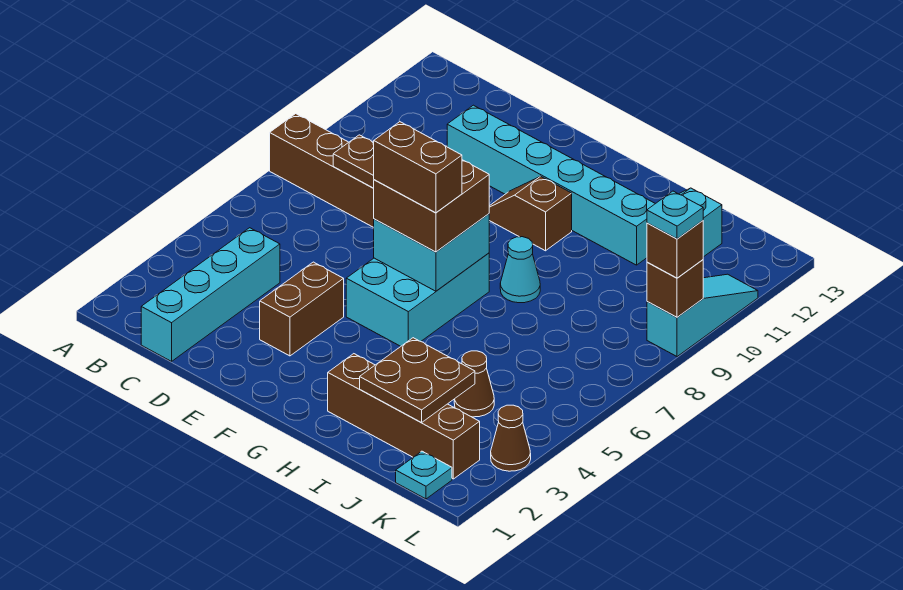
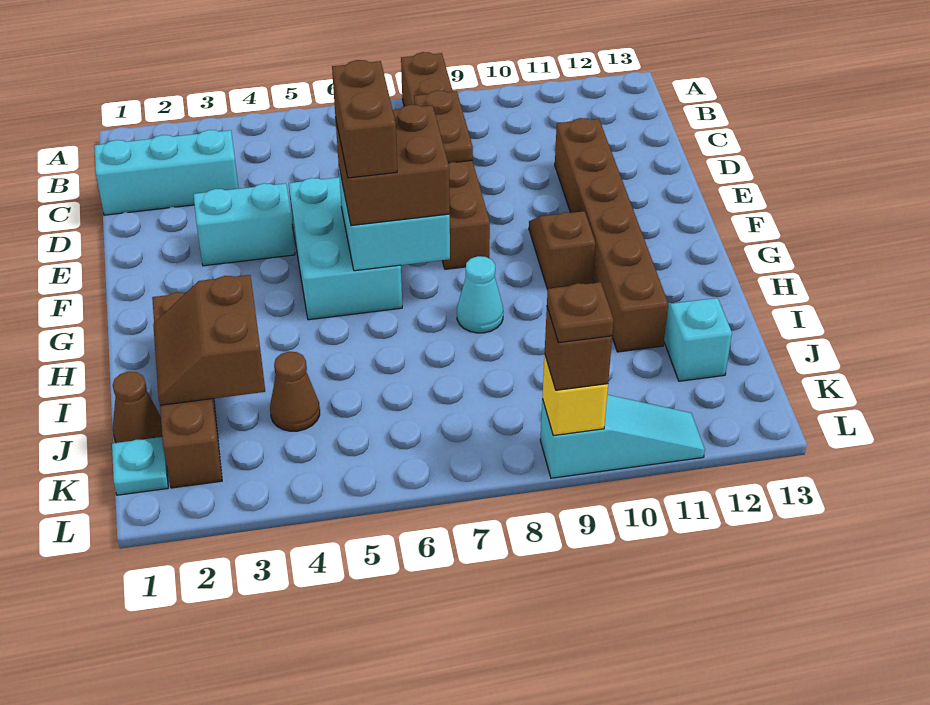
cyan brick C1:C4 level 1 -> cyan brick C1:C3 level 1
cyan brick D11:I11 level 1 -> brown brick D11:I11 level 1
brown brick E3:E4 level 1 -> cyan brick E3:E4 level 1
cyan brick F5:G7 level 1 -> cyan brick E5:G6 level 1
brown plate I2:J3 level 2 -> brown slope I2:J3 level 2 top 3
brown cone L3 level 1 -> brown cone J1 level 1
brown brick L9 level 2 -> yellow brick L9 level 2
cyan plate L9 level 4 -> brown plate L9 level 4

